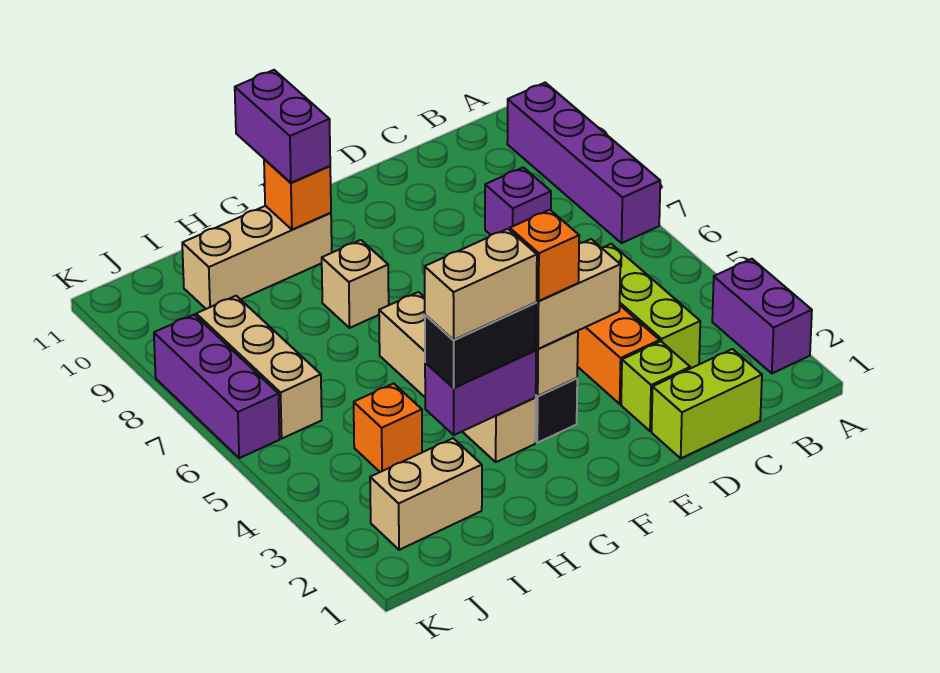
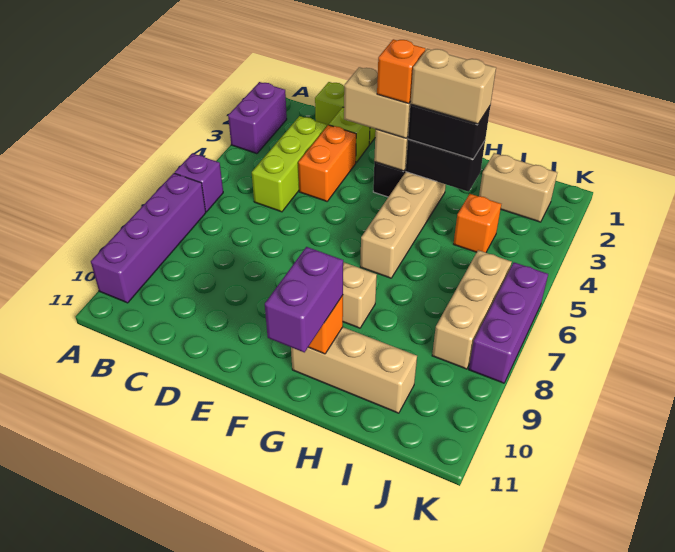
purple brick C8 level 1 -> purple brick A6 level 1
purple brick G3:H3 level 2 -> black brick G3:H3 level 2

